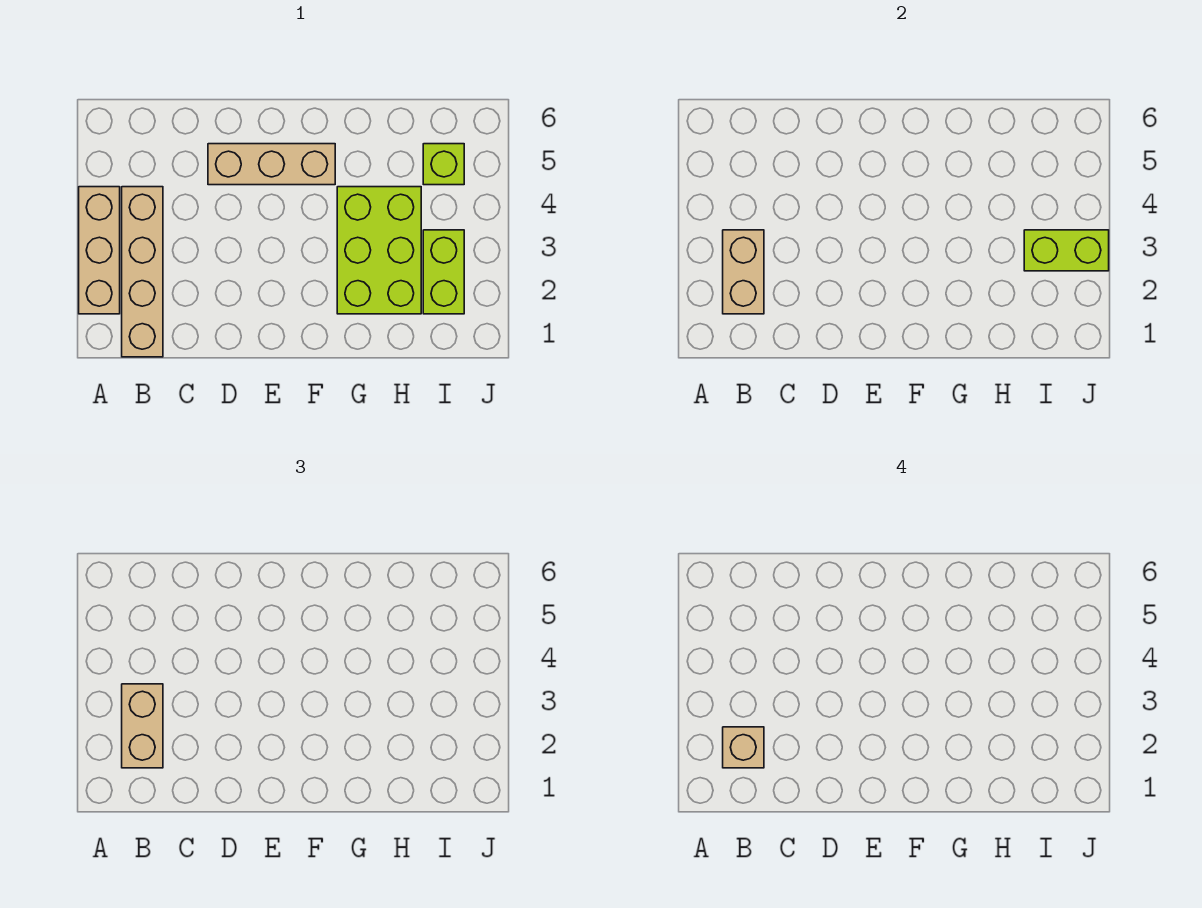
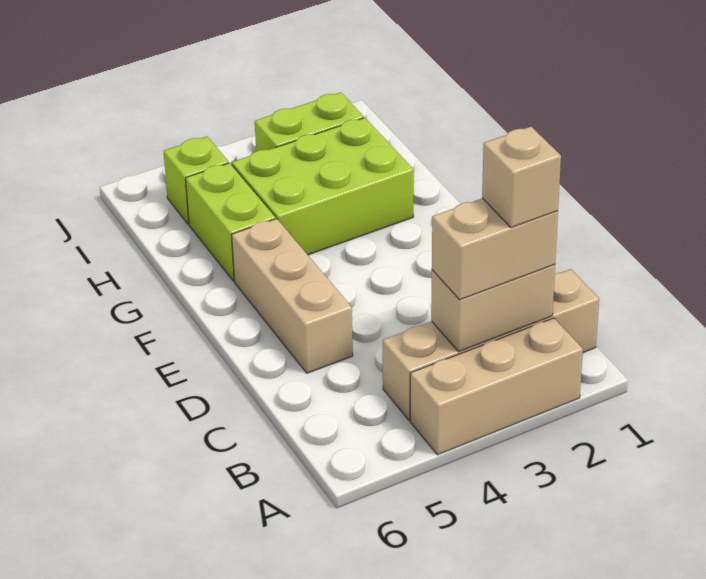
lime brick I3:J3 level 2 -> lime brick G5:H5 level 1

